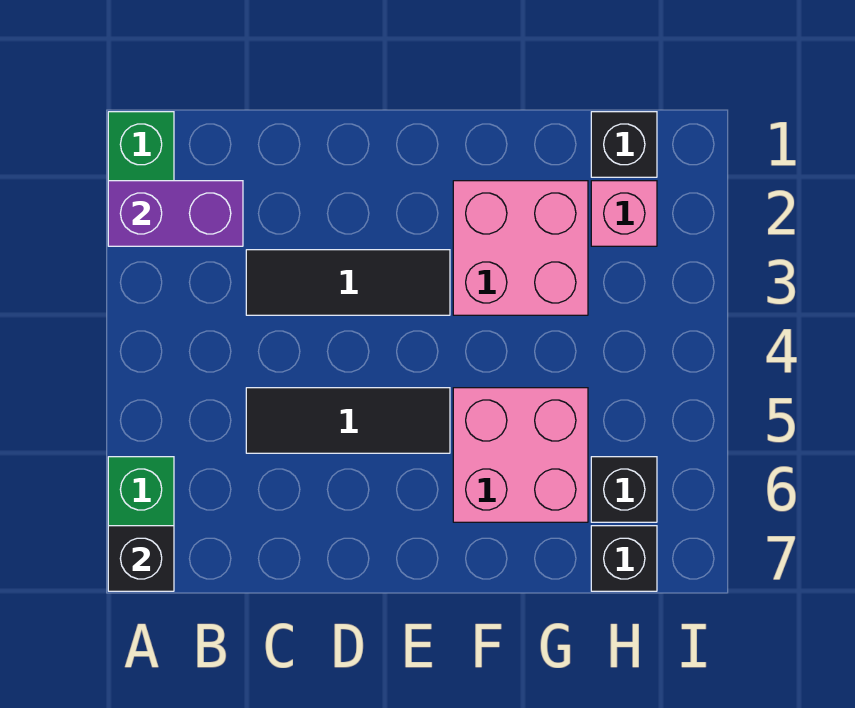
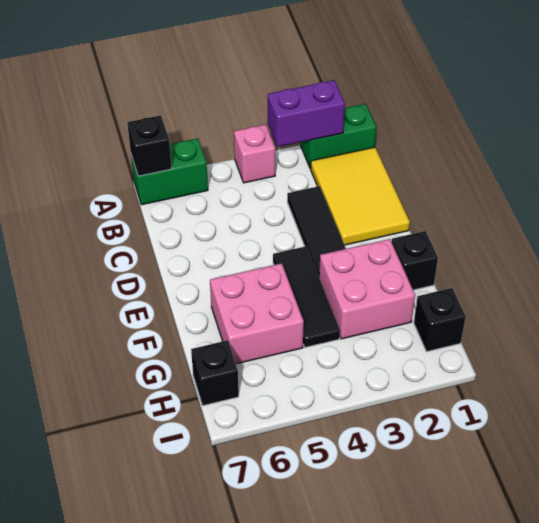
purple brick A2:B2 level 2 -> purple brick A2:A3 level 2
none -> yellow tile B1:D2 level 1
black tile C5:E5 level 1 -> black tile E4:G4 level 1
pink brick H2 level 1 -> pink brick A4 level 1
black brick H6 level 1 -> black brick F1 level 1

